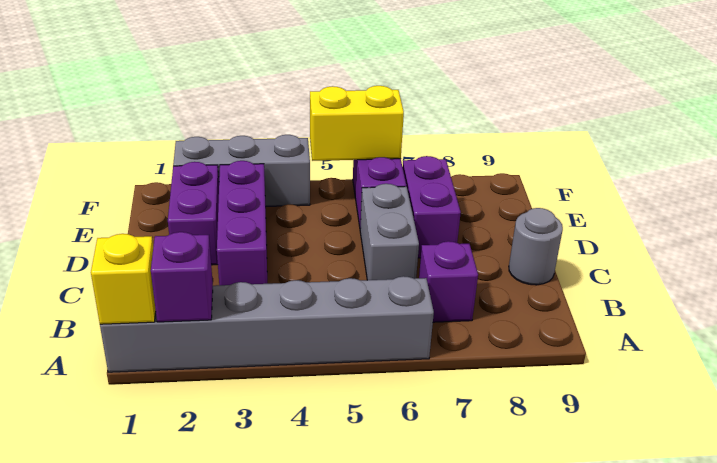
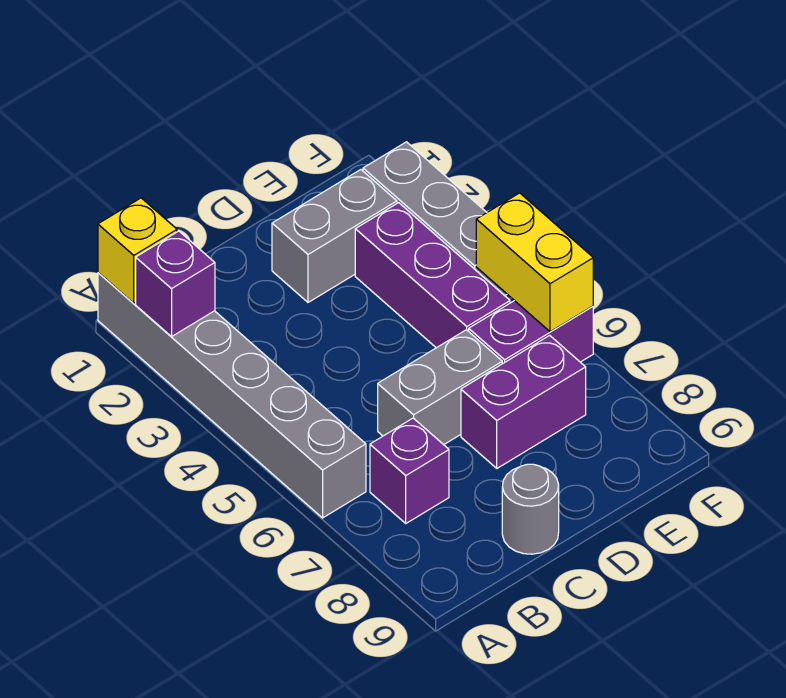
purple brick C3:E3 level 1 -> purple brick E3:E5 level 1
purple brick D2:E2 level 1 -> grey brick D2:E2 level 1

